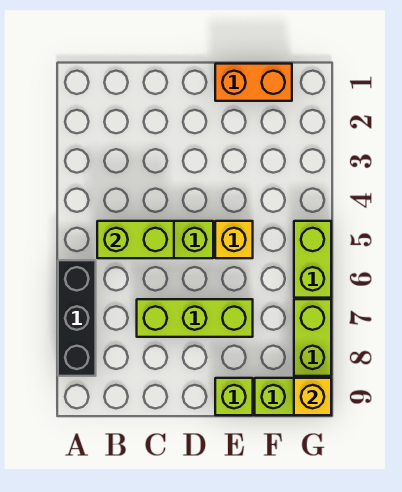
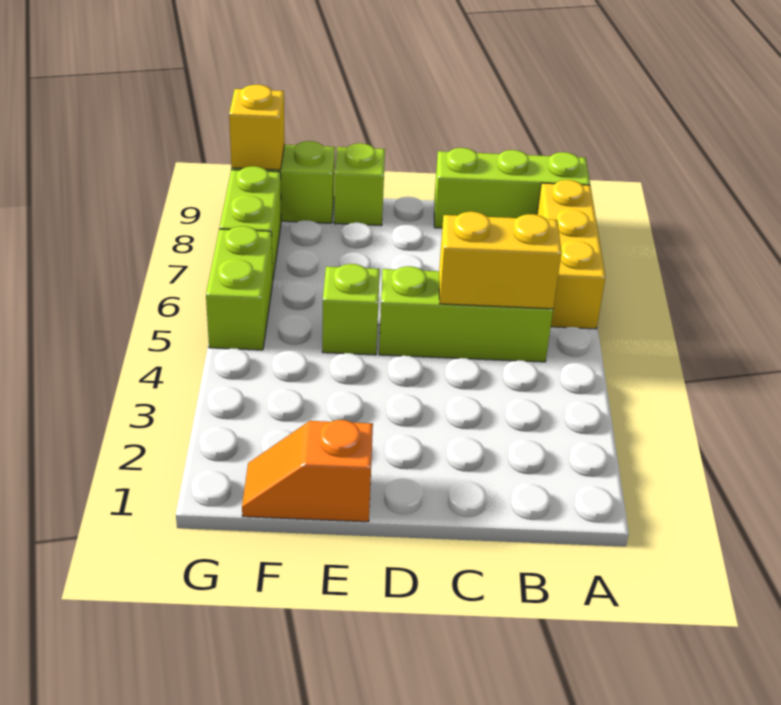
black brick A6:A8 level 1 -> yellow brick A6:A8 level 1
lime brick B5:C5 level 2 -> yellow brick B5:C5 level 2
lime brick C7:E7 level 1 -> lime brick A9:C9 level 1
orange brick E1:F1 level 1 -> orange slope E1:F1 level 1 top E
yellow brick E5 level 1 -> lime brick E5 level 1

